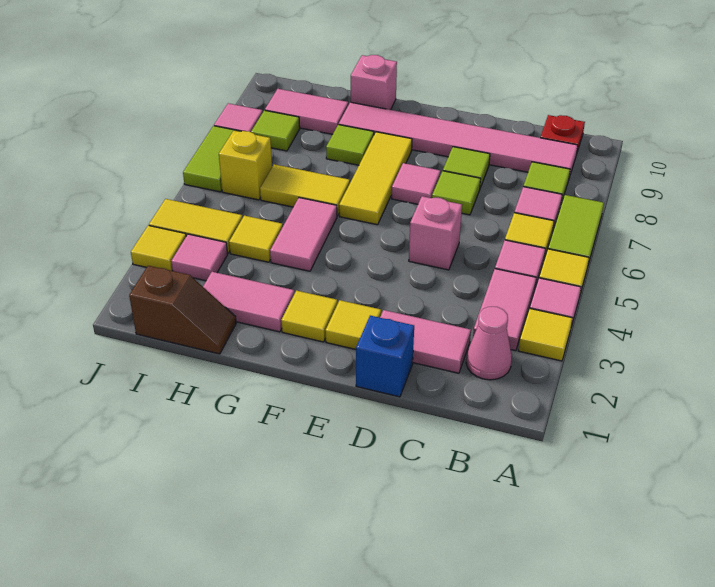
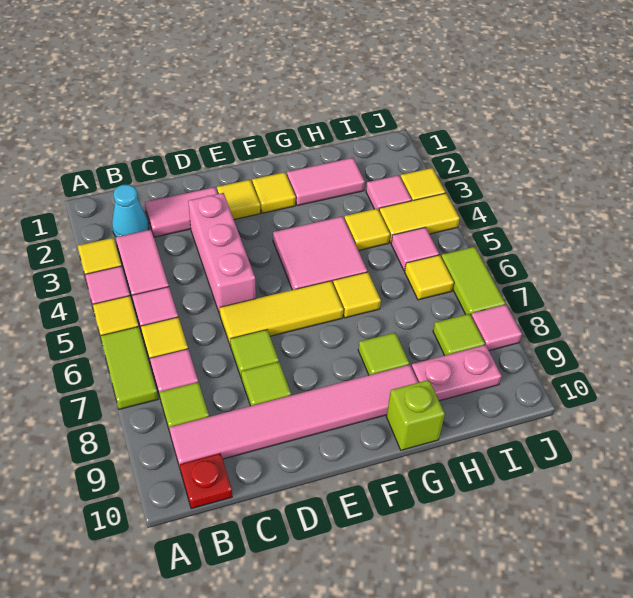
pink cone B2 level 1 -> cyan cone B2 level 1
blue brick D1 level 1 -> none
pink brick D5 level 1 -> pink brick D3:D5 level 1
pink tile E7 level 1 -> pink tile I5 level 1
yellow tile F6:F8 level 1 -> yellow tile D6:F6 level 1
pink tile G4:G5 level 1 -> pink tile F4:G5 level 1
yellow tile G6:H6 level 1 -> yellow tile G6 level 1
pink brick G10 level 1 -> lime brick G10 level 1
brown slope H1:I1 level 1 top I -> none
pink tile H9:I9 level 1 -> pink plate H9:I9 level 1
yellow brick I6 level 1 -> yellow tile I6 level 1

